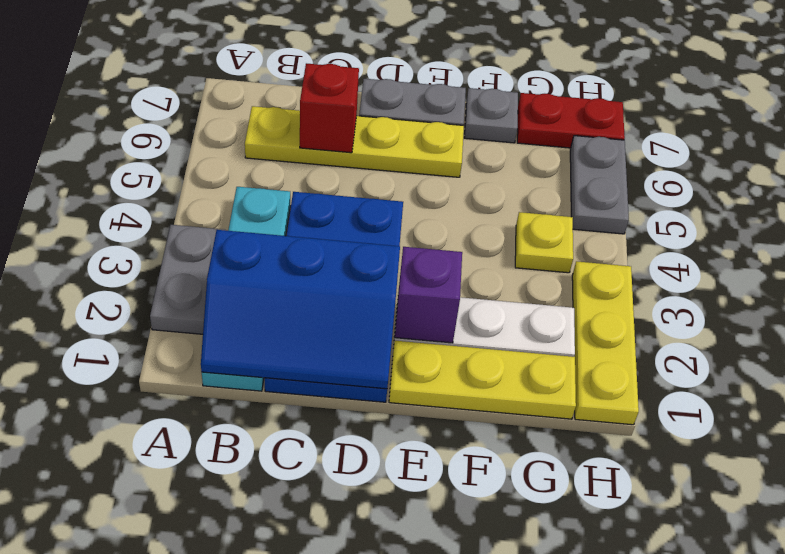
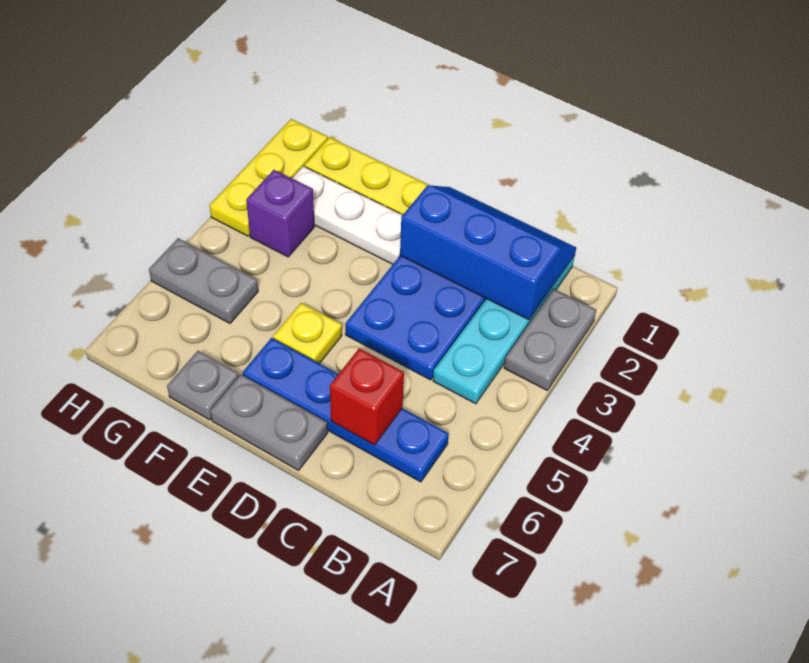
yellow plate B6:E6 level 1 -> blue plate B6:E6 level 1
purple brick E2 level 2 -> purple brick G3 level 1
yellow plate G4 level 1 -> yellow plate E5 level 1
red plate G7:H7 level 1 -> none
grey plate H5:H6 level 1 -> grey plate G5:H5 level 1

